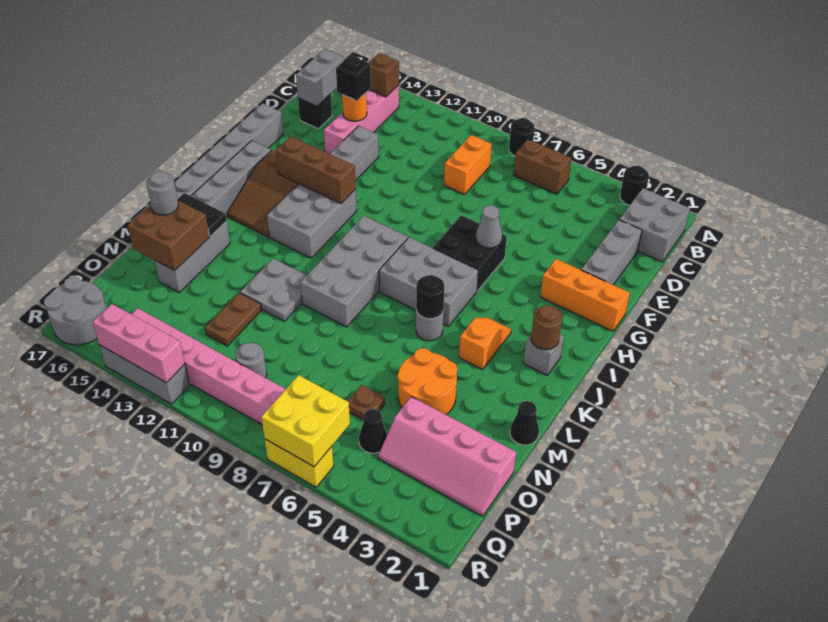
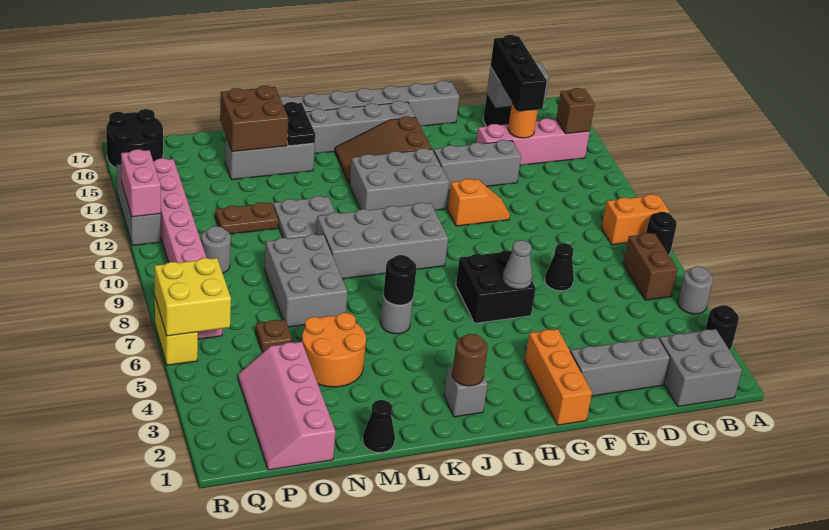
orange brick C9:D9 level 1 -> orange brick A9:B9 level 1
black brick D14 level 3 -> black brick D14:D16 level 3
brown brick H12:H14 level 2 -> none
grey brick I6:J8 level 1 -> grey brick M7:N9 level 1
orange slope J4:K4 level 1 top K -> orange slope F11:G11 level 1 top G
grey round brick M16 level 3 -> grey round brick A5 level 1
black cone P5 level 1 -> black cone E7 level 1
grey round brick Q16:R17 level 1 -> black round brick Q16:R17 level 1
pink brick R12:R14 level 2 -> pink brick R12:R13 level 2

